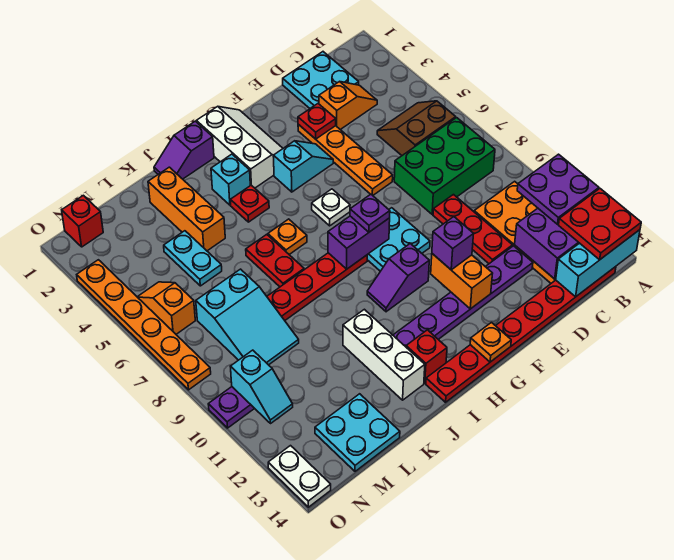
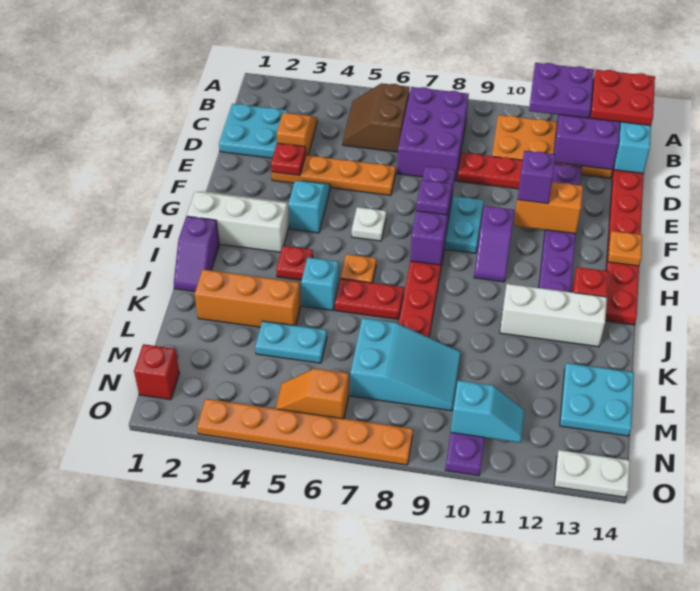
green brick B7:D8 level 1 -> purple brick B7:D8 level 1
purple brick G8:H8 level 2 -> purple brick F8:H8 level 2
cyan brick I3 level 1 -> cyan brick J5 level 1

